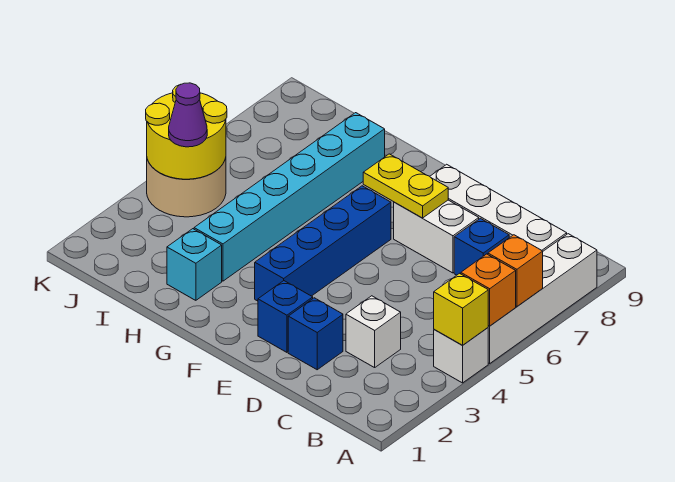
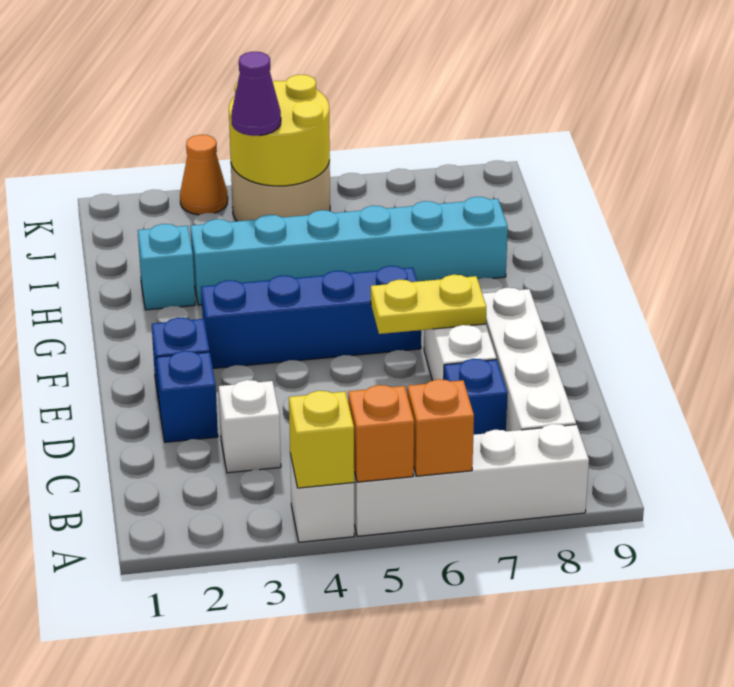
yellow plate E7:F7 level 2 -> yellow plate E6:E7 level 2
none -> orange cone K3 level 1

